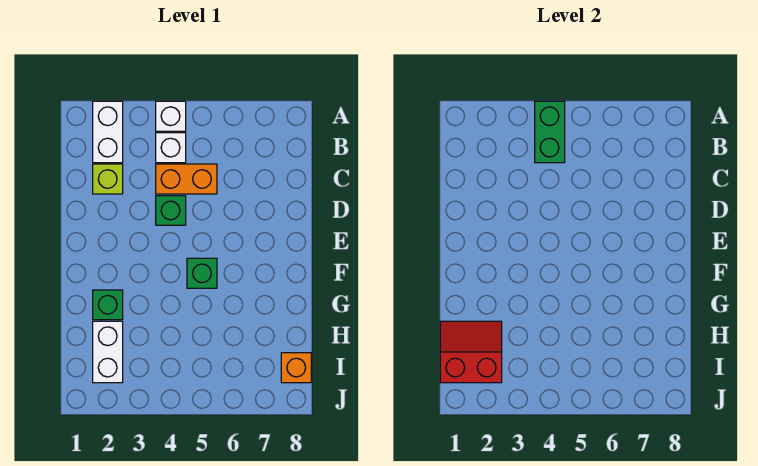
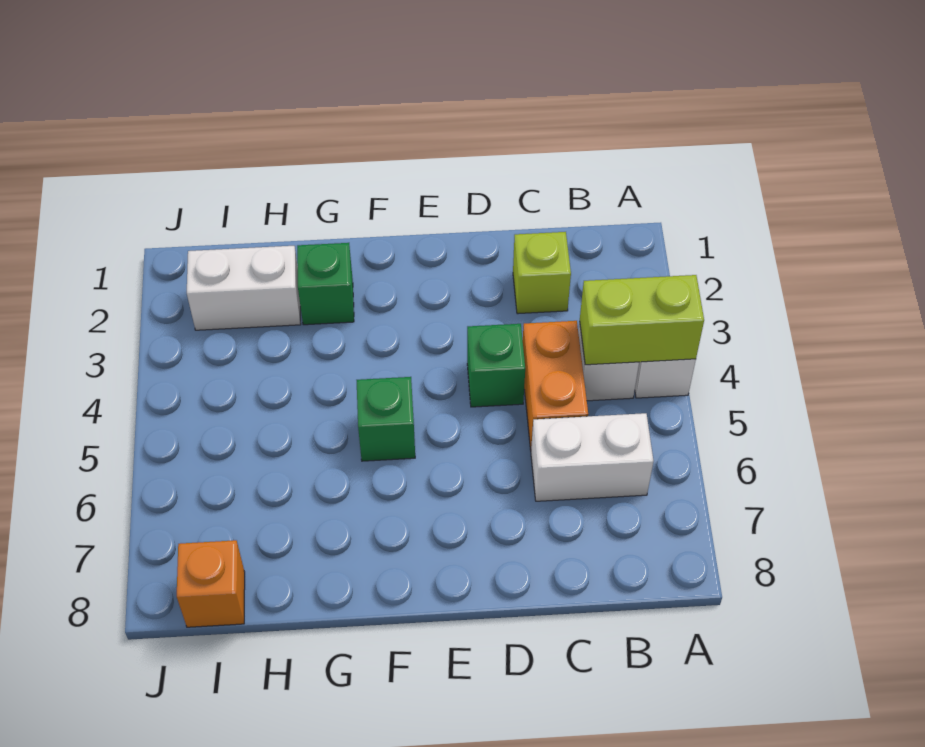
white brick A2:B2 level 1 -> white brick B6:C6 level 1
green brick A4:B4 level 2 -> lime brick A4:B4 level 2
red slope H1:I2 level 2 top I -> none

